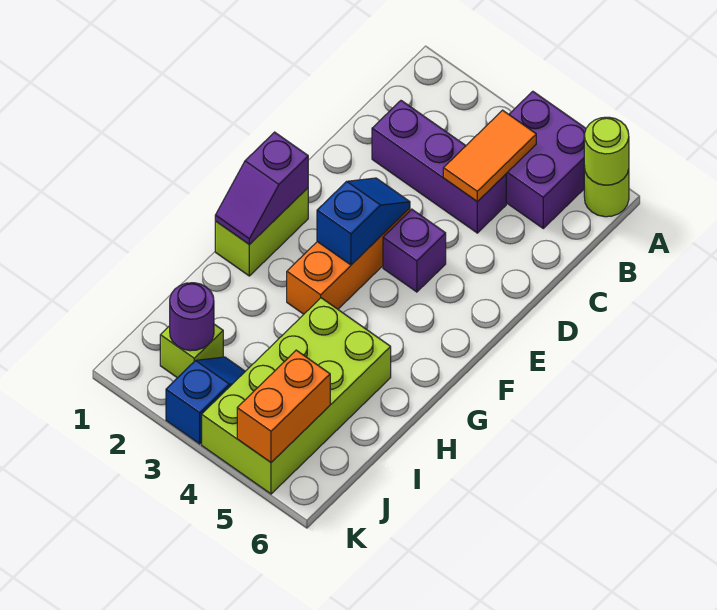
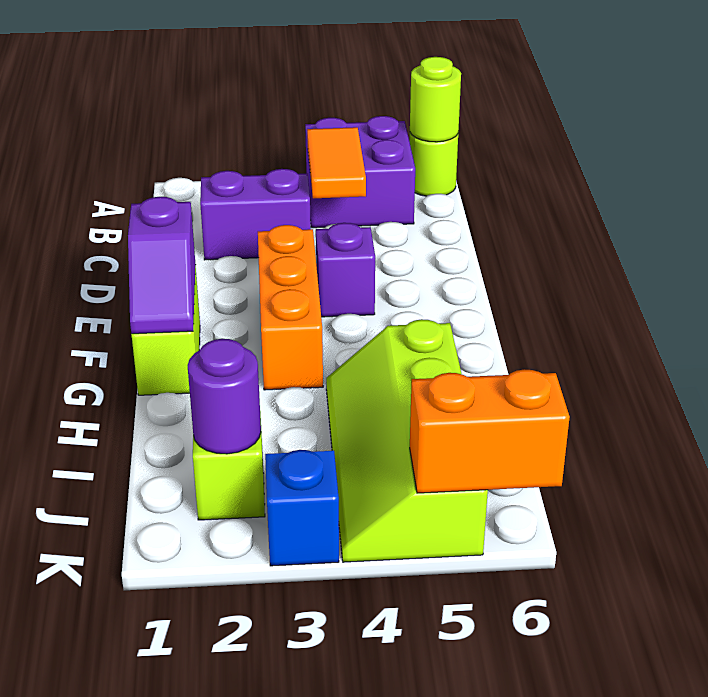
purple brick C2:C4 level 1 -> purple brick C2:C3 level 1
blue slope E3:F3 level 2 top F -> none
lime brick H4:K5 level 1 -> lime slope H4:K5 level 1 top 5
orange brick J5:K5 level 2 -> orange brick K5:K6 level 2

